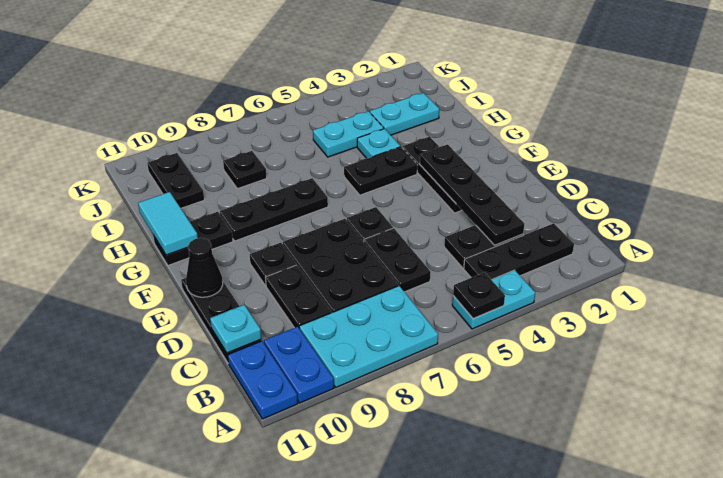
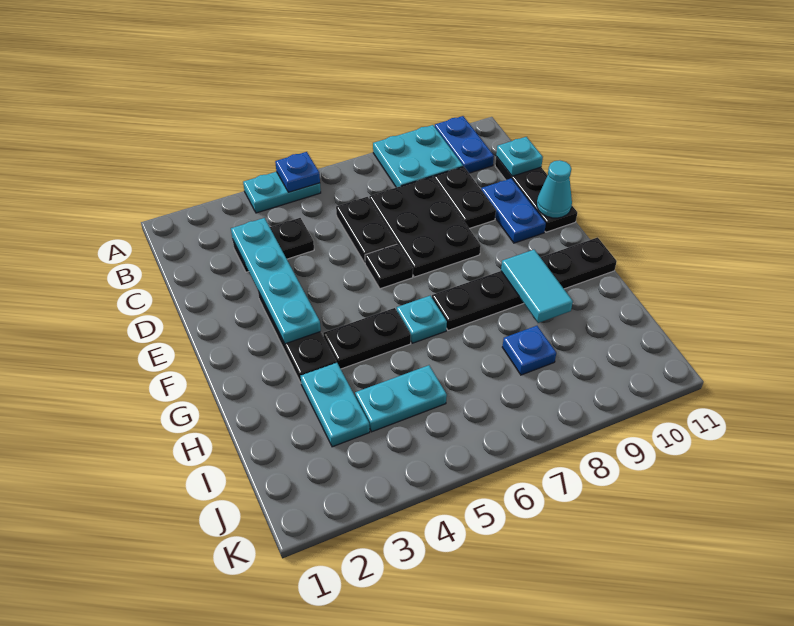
black plate A5 level 2 -> blue plate A5 level 2
cyan plate A7:B9 level 1 -> cyan plate A8:B9 level 1
blue plate A11:B11 level 1 -> blue plate D10:E10 level 1
black plate B2:B4 level 1 -> none
black plate C3:F3 level 2 -> cyan plate C3:F3 level 2
black plate E9 level 1 -> none
black cone E11 level 2 -> cyan cone E11 level 2
cyan tile G11:H11 level 2 -> cyan tile G9:H9 level 2
cyan plate H4 level 1 -> cyan plate G6 level 1
cyan plate I2:I3 level 1 -> cyan plate H3:I3 level 1
black plate I8 level 1 -> blue plate I8 level 1
black plate I10:J10 level 1 -> none

